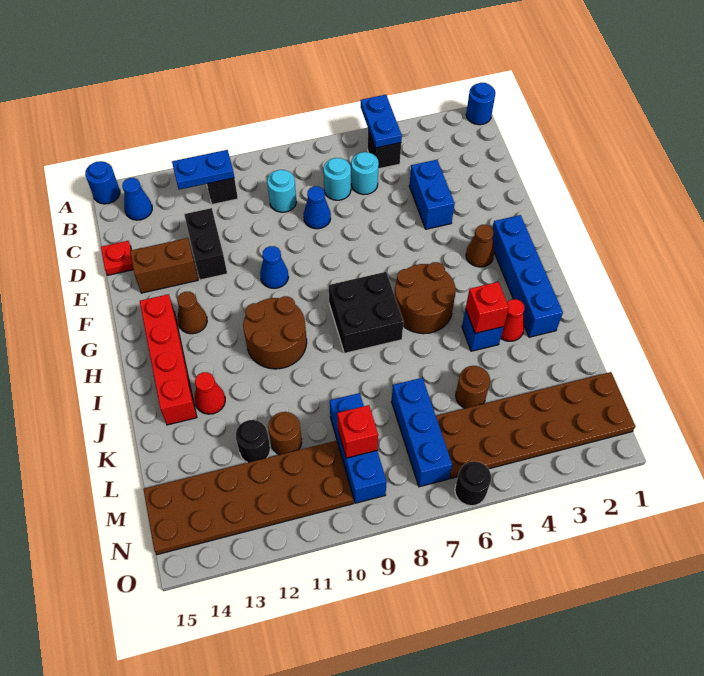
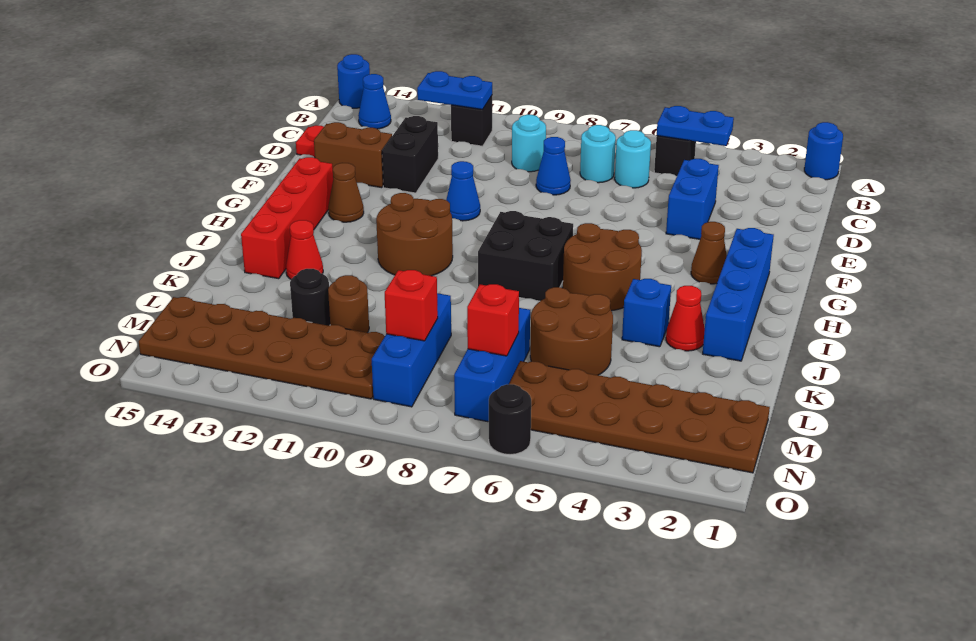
blue plate A5:B5 level 2 -> blue plate B4:B5 level 2
red brick J4 level 2 -> red brick M7 level 2
brown round brick L5 level 1 -> brown round brick K5:L6 level 1

